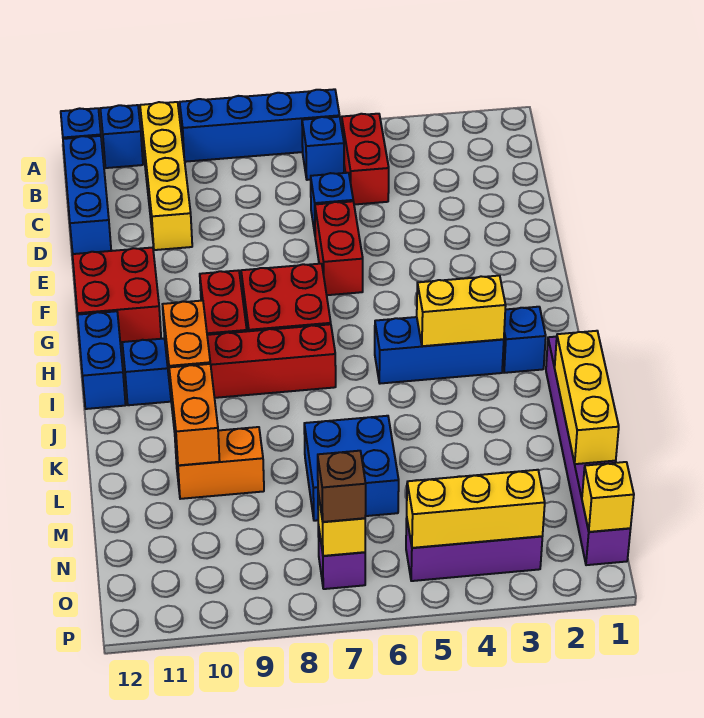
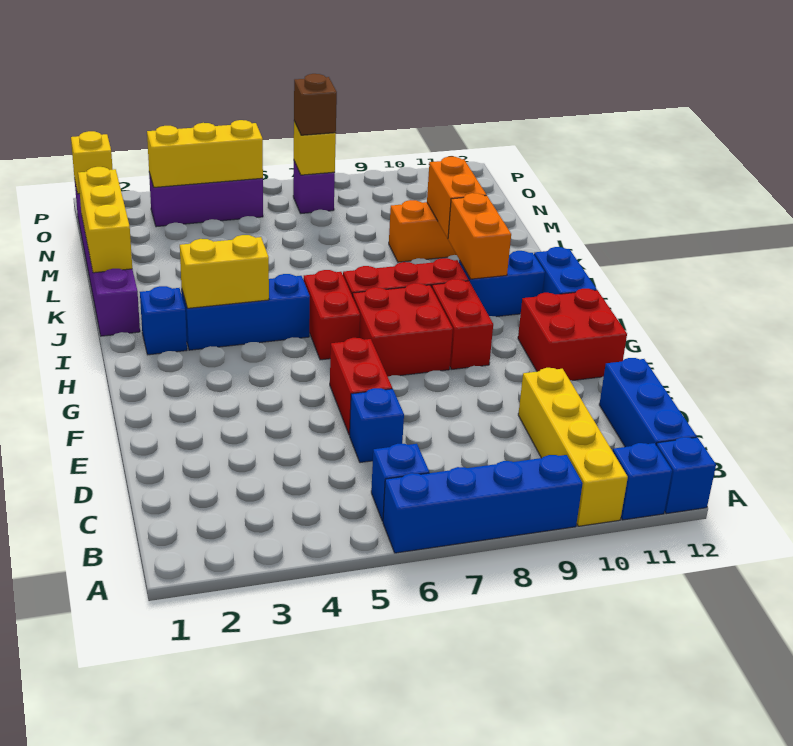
red brick B5:C5 level 1 -> red brick H6:I6 level 1
blue brick L6:M7 level 1 -> none

